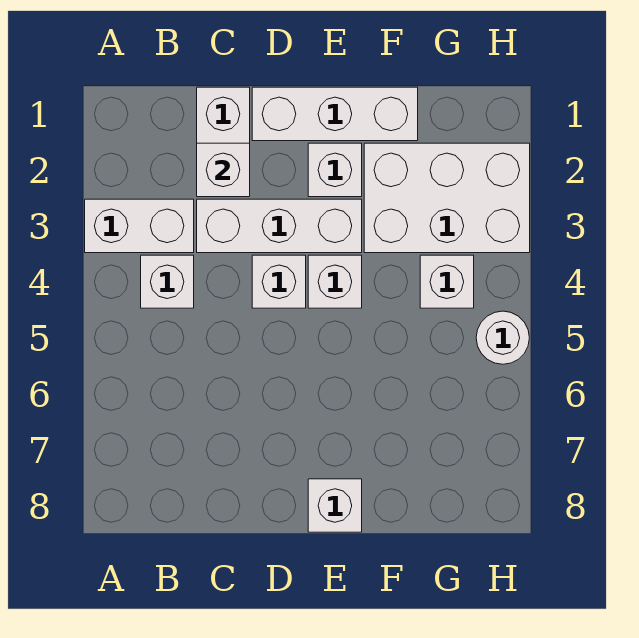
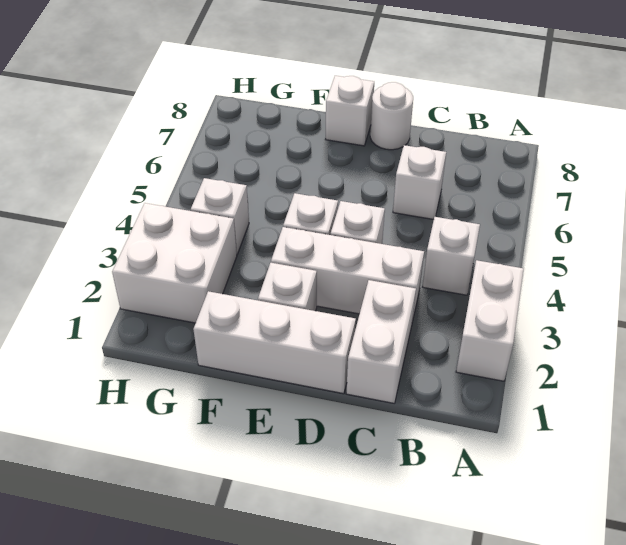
white brick A3:B3 level 1 -> white brick A2:A3 level 1
white brick C2 level 2 -> white brick C6 level 1
white brick F2:H3 level 1 -> white brick G2:H3 level 1
white round brick H5 level 1 -> white round brick D8 level 1

